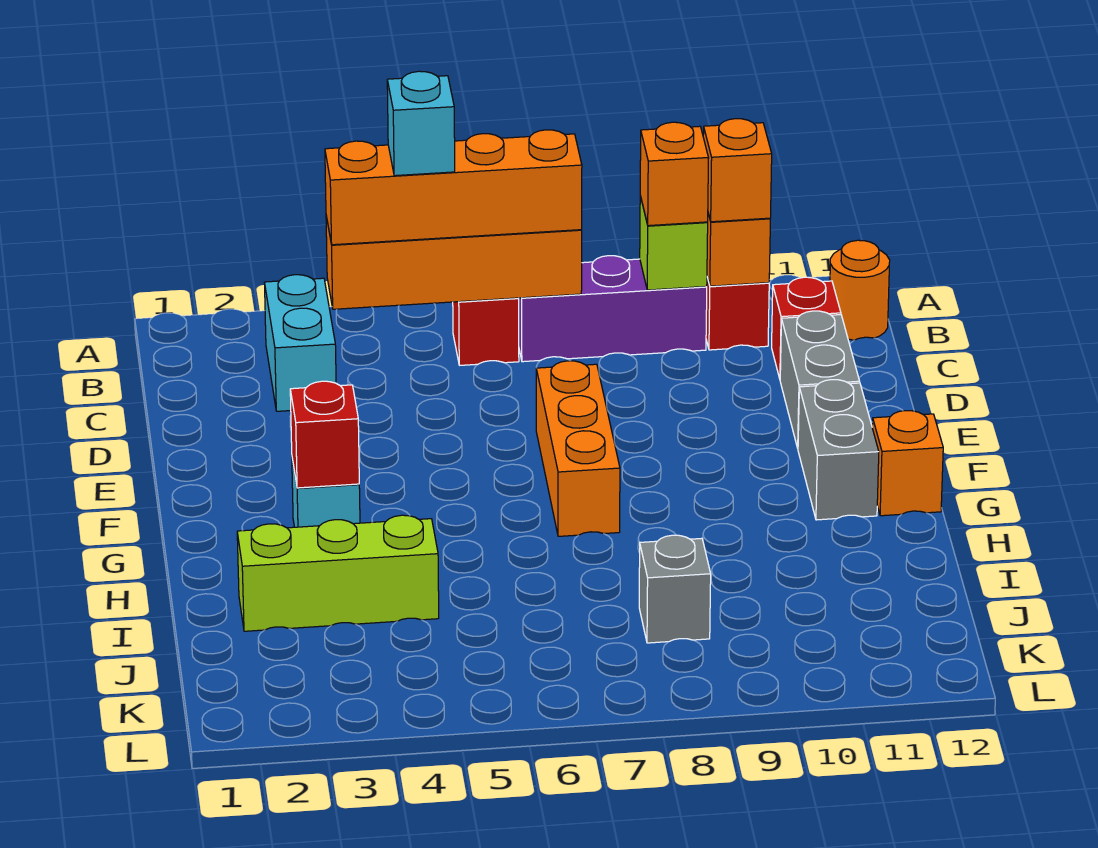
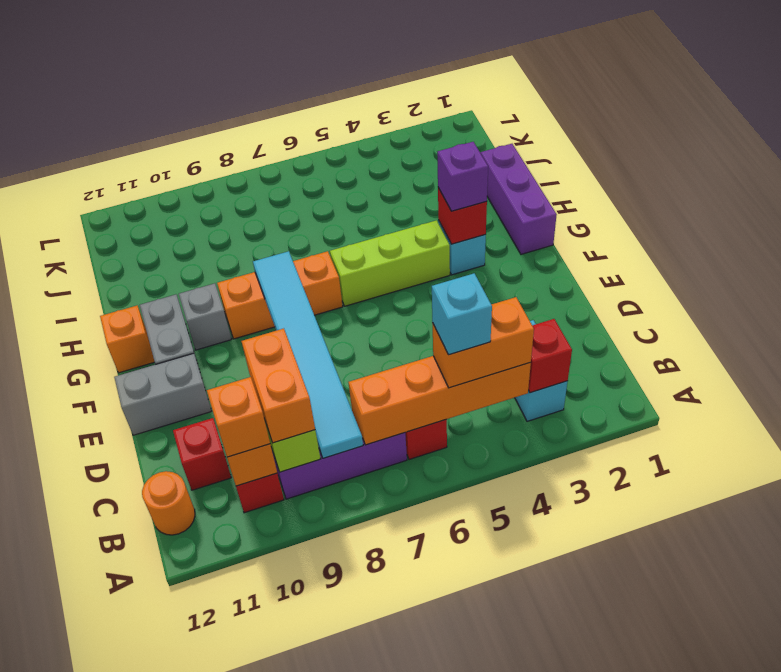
none -> red brick B3 level 2
orange brick B4:B7 level 3 -> orange brick B4:B5 level 3
none -> cyan tile B8:G8 level 2
orange brick B9 level 3 -> orange brick B9:C9 level 3
grey brick D11:E11 level 1 -> grey brick E11:E12 level 1
orange brick E7:G7 level 1 -> orange brick G7:G9 level 1
none -> purple brick G1:I1 level 1
none -> purple brick G3 level 3
lime brick I2:I4 level 1 -> lime brick G4:G6 level 1
grey brick J8 level 1 -> grey brick G10 level 1

